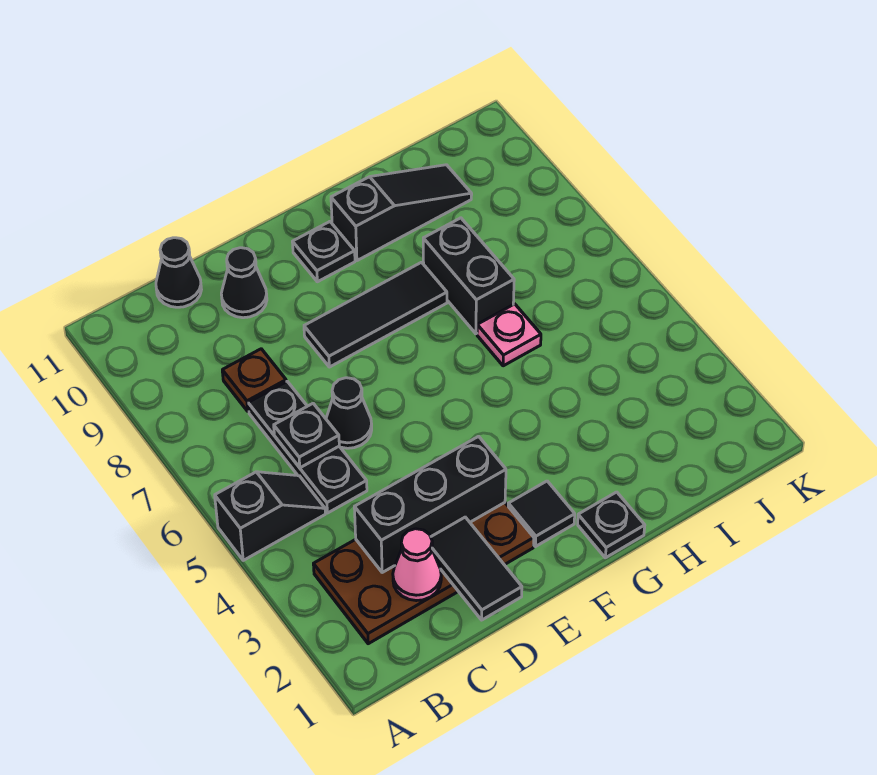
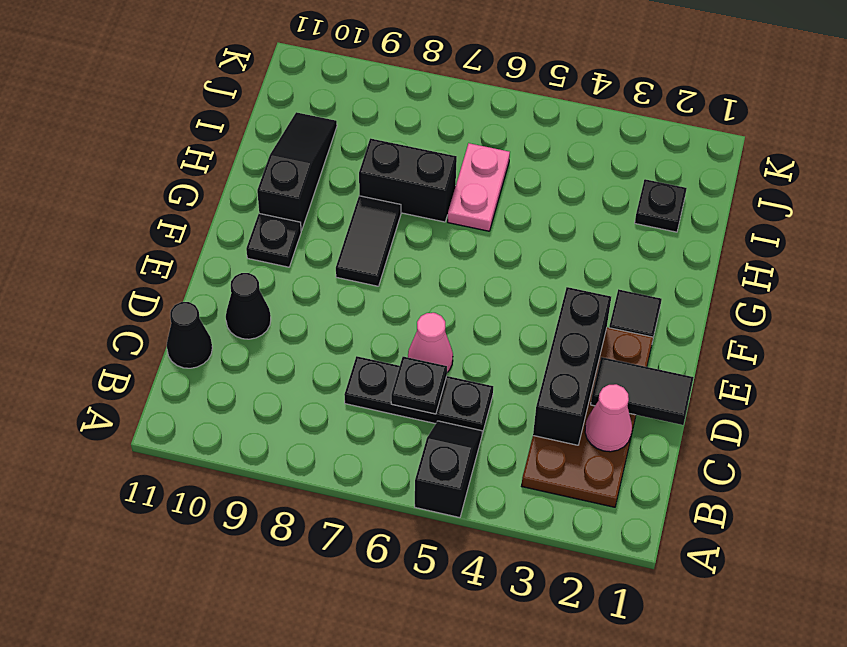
brown plate C8 level 1 -> none
black cone D6 level 1 -> pink cone D6 level 1
black tile E8:G8 level 1 -> black tile F8:G8 level 1
black plate G1 level 1 -> black plate I2 level 1
pink plate H6 level 1 -> pink plate H6:I6 level 1

